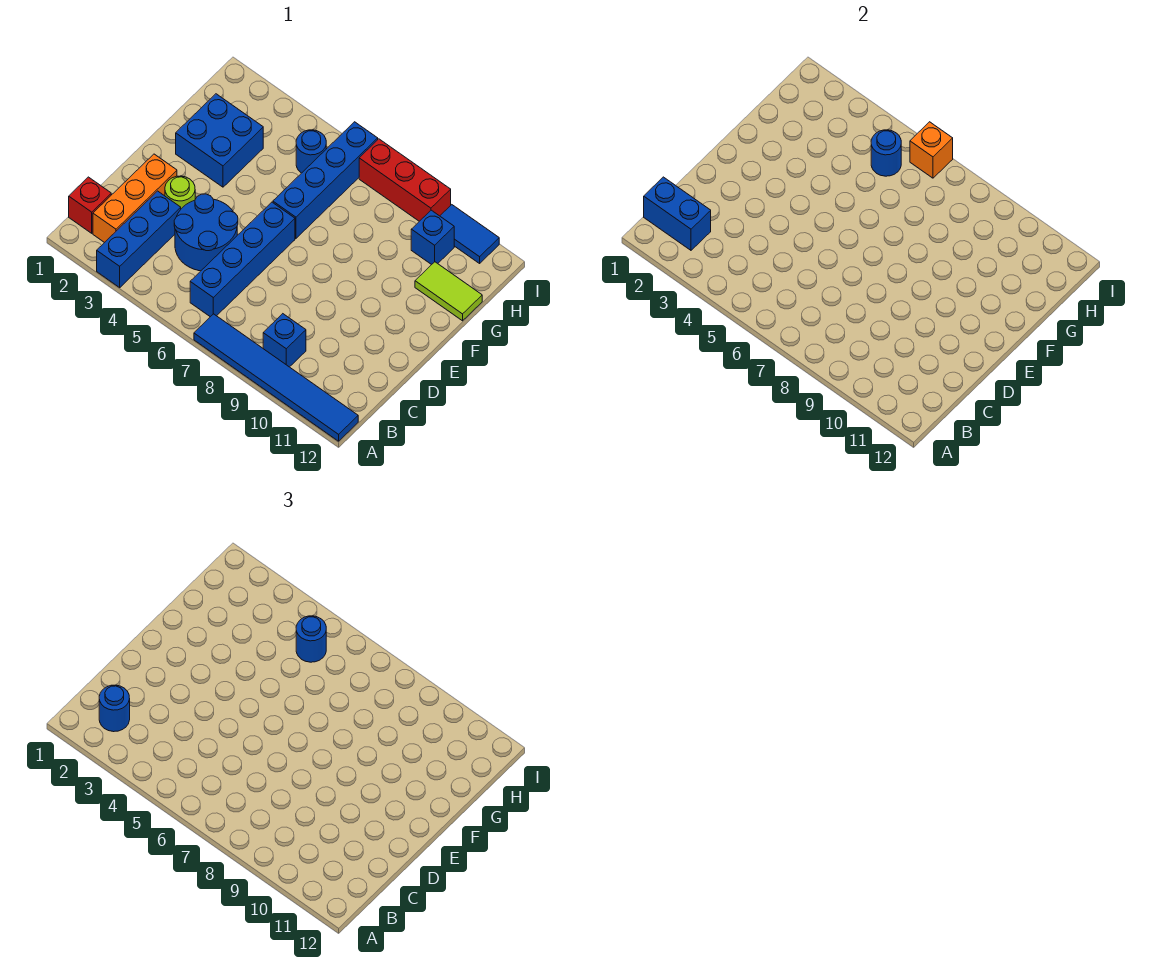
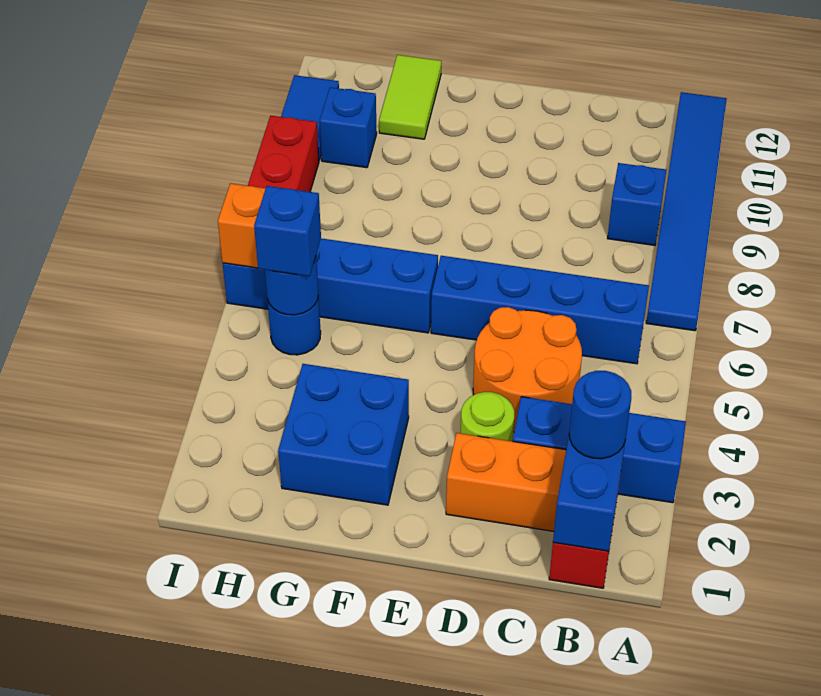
blue round brick C4:D5 level 1 -> orange round brick C4:D5 level 1
blue round brick H5 level 3 -> blue brick H5 level 3

